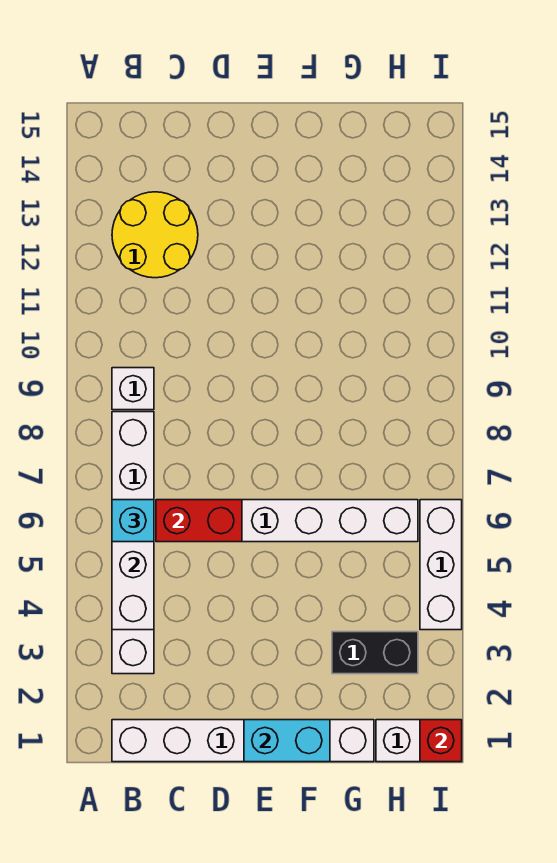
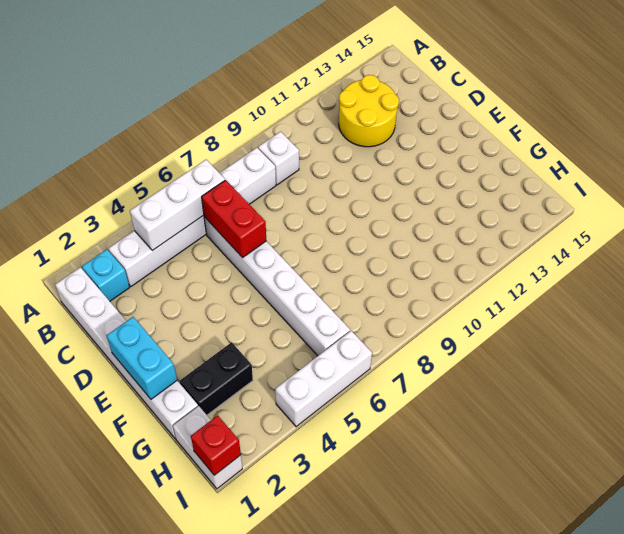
cyan brick B6 level 3 -> cyan brick B2 level 1
black brick G3:H3 level 1 -> black brick G2:G3 level 1

